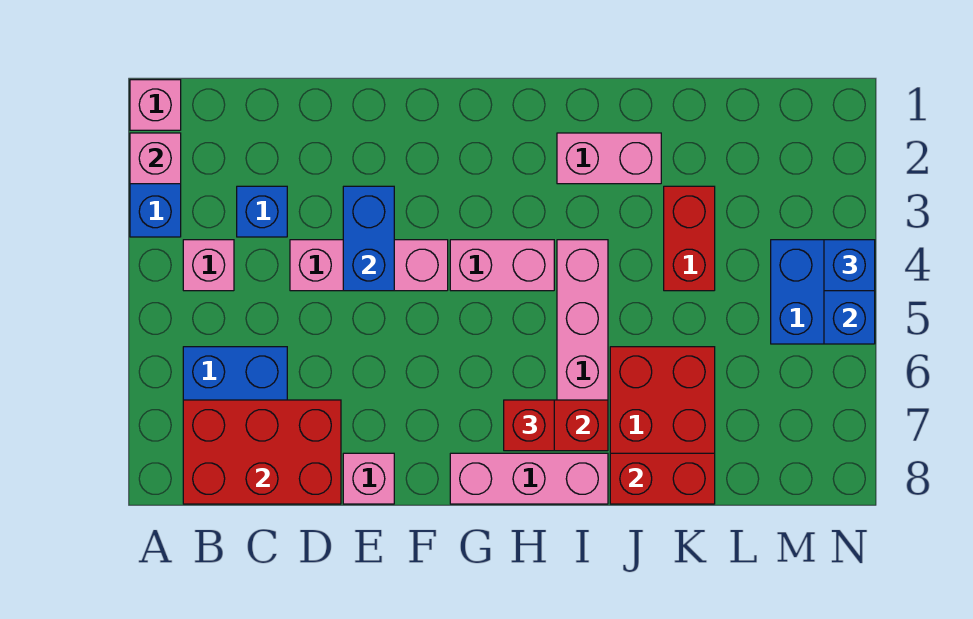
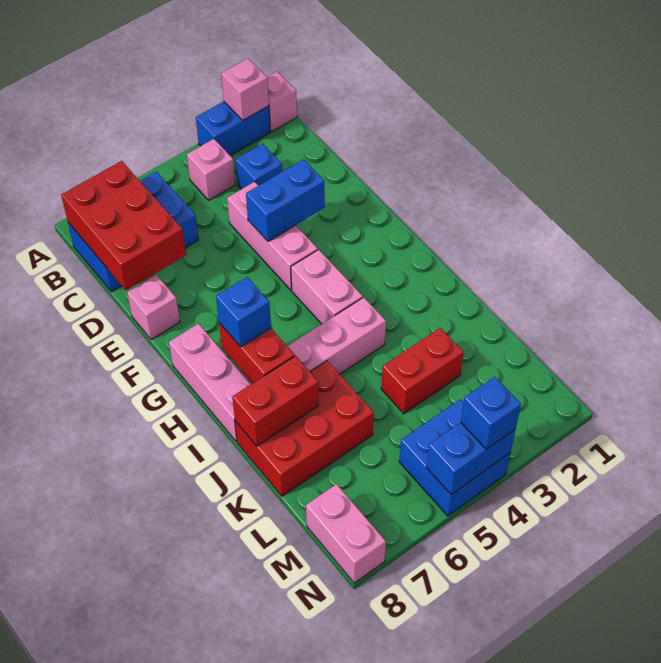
red brick H7 level 3 -> blue brick H7 level 3
pink brick I2:J2 level 1 -> pink brick M8:N8 level 1
red brick J8:K8 level 2 -> red brick J7:J8 level 2

